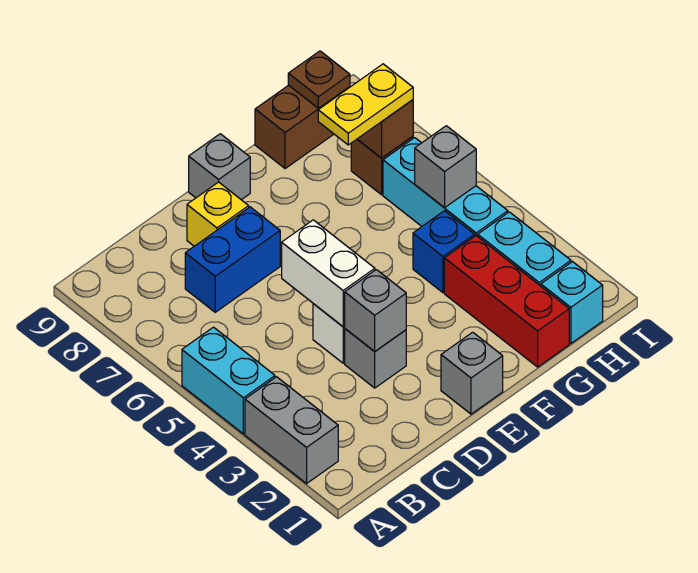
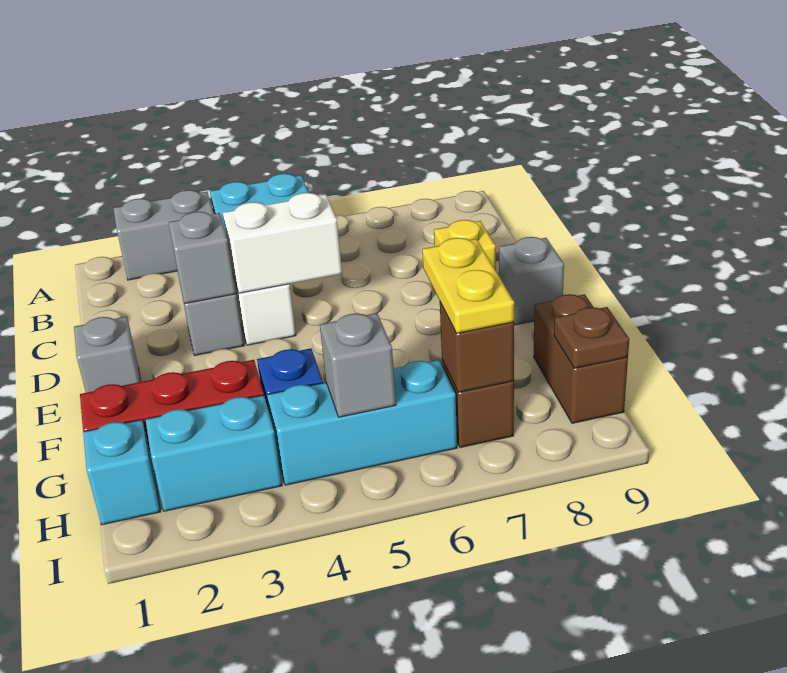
blue brick C7:D7 level 1 -> none

